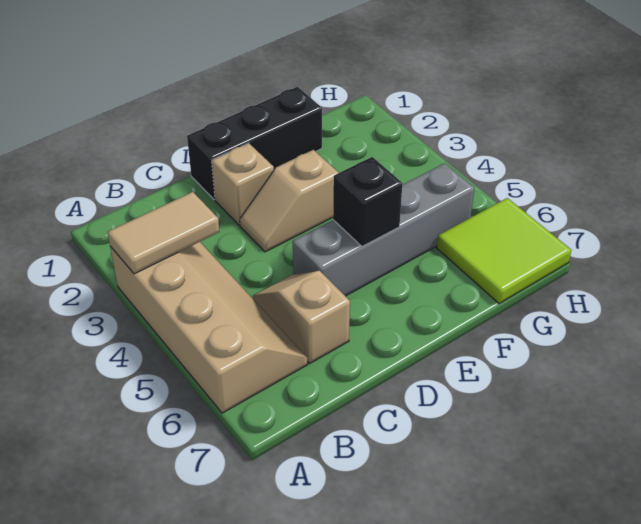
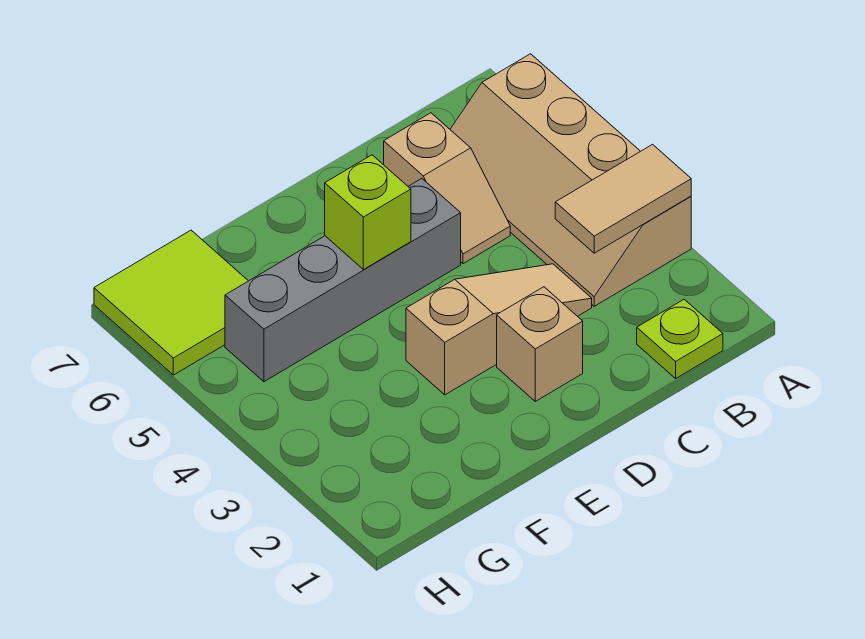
none -> lime plate B1 level 1
black brick D1:F1 level 1 -> none
tan slope D3:E3 level 1 top E -> tan slope C3:E3 level 1 top E
black brick E5 level 2 -> lime brick E5 level 2

